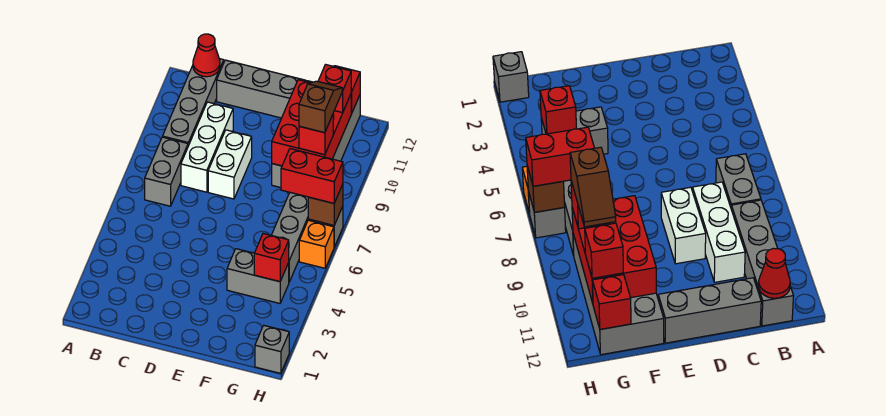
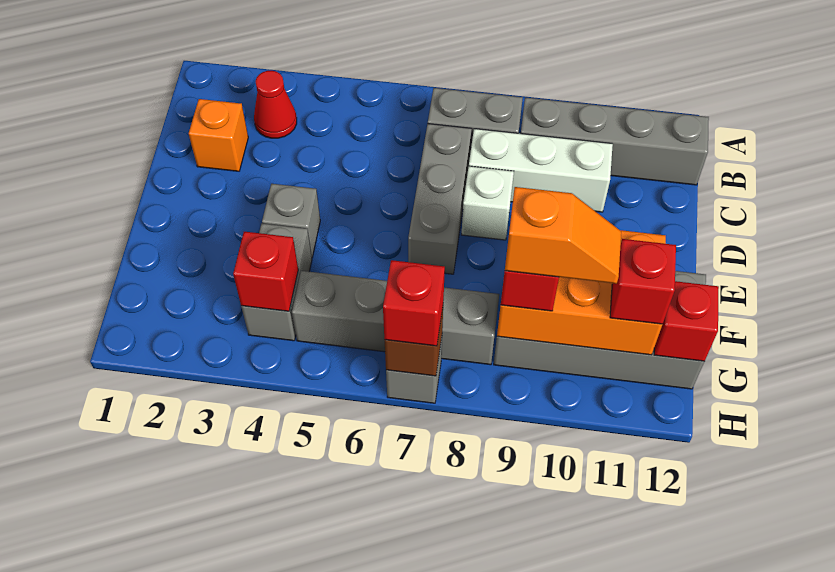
red cone B12 level 2 -> red cone B3 level 1
grey brick C12:E12 level 1 -> grey brick C7:E7 level 1
white brick D8:D9 level 1 -> white brick D8 level 1
red brick F9:G11 level 2 -> orange brick F9:G11 level 2
red brick G7:H7 level 3 -> red brick H7 level 3
brown slope G9:G10 level 4 top 9 -> orange slope G9:G10 level 4 top 9
grey brick H1 level 1 -> grey brick E4 level 1
orange brick H6 level 1 -> orange brick C2 level 1

